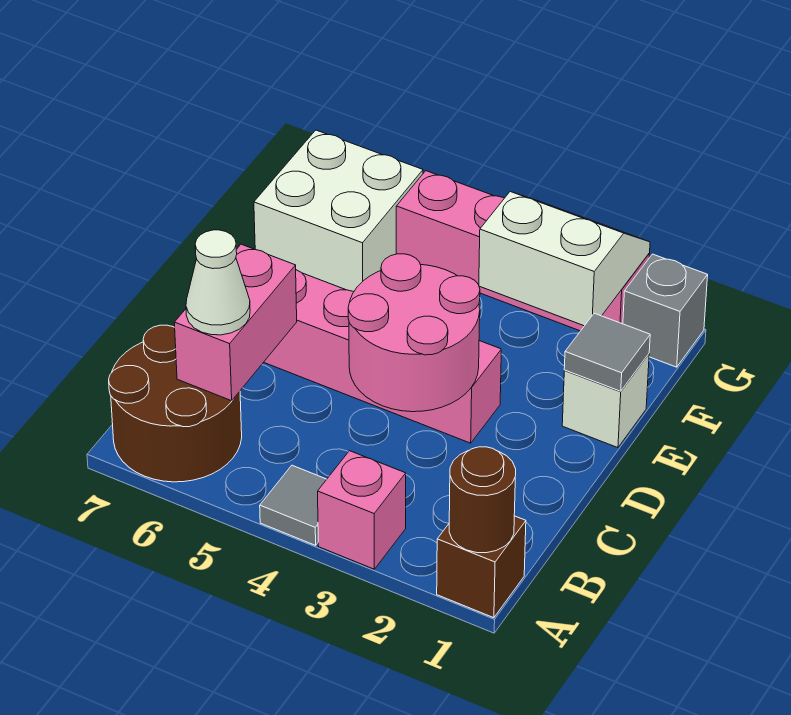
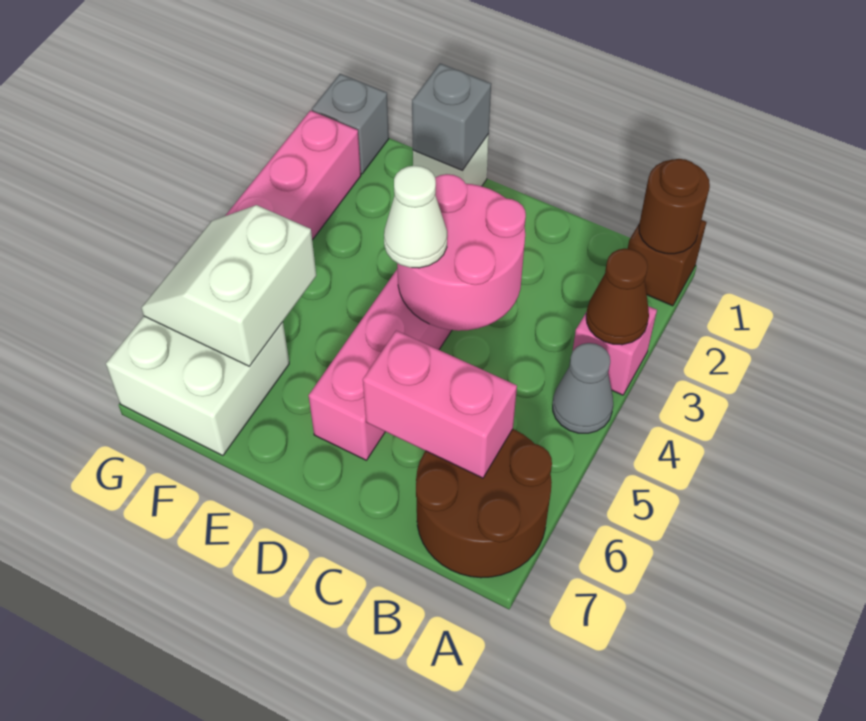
none -> brown cone A3 level 2
grey tile A4 level 1 -> grey cone A4 level 1
white cone B6 level 3 -> white cone D4 level 3
grey tile E1 level 2 -> grey brick E1 level 2
white slope F2:G3 level 2 top F -> white slope F5:G6 level 2 top F

